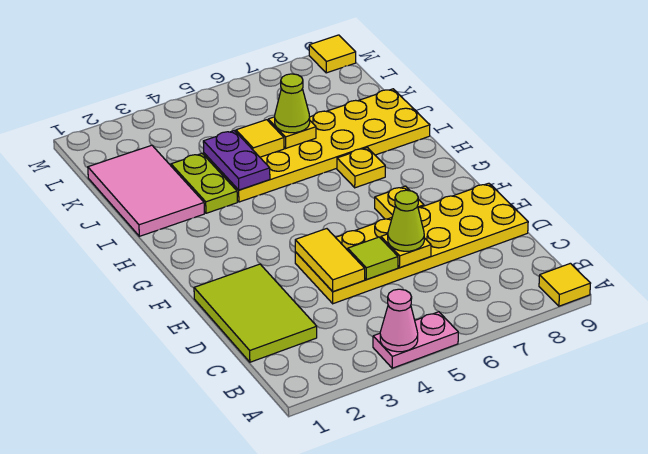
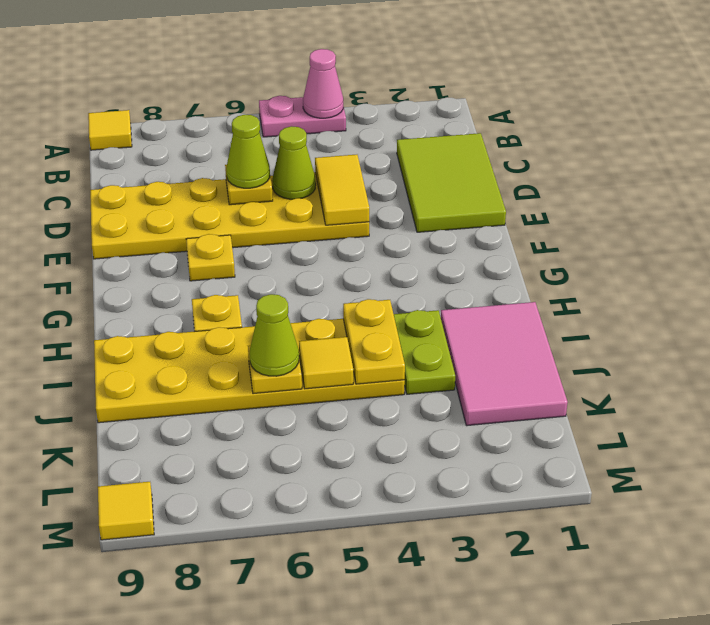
lime tile D5 level 2 -> lime cone D5 level 2
purple plate I4:J4 level 2 -> yellow plate I4:J4 level 2

